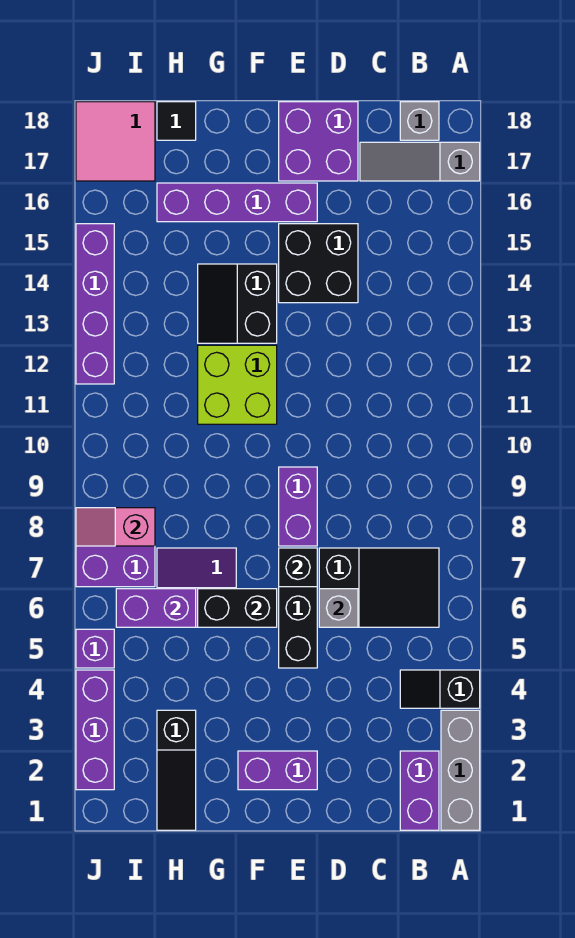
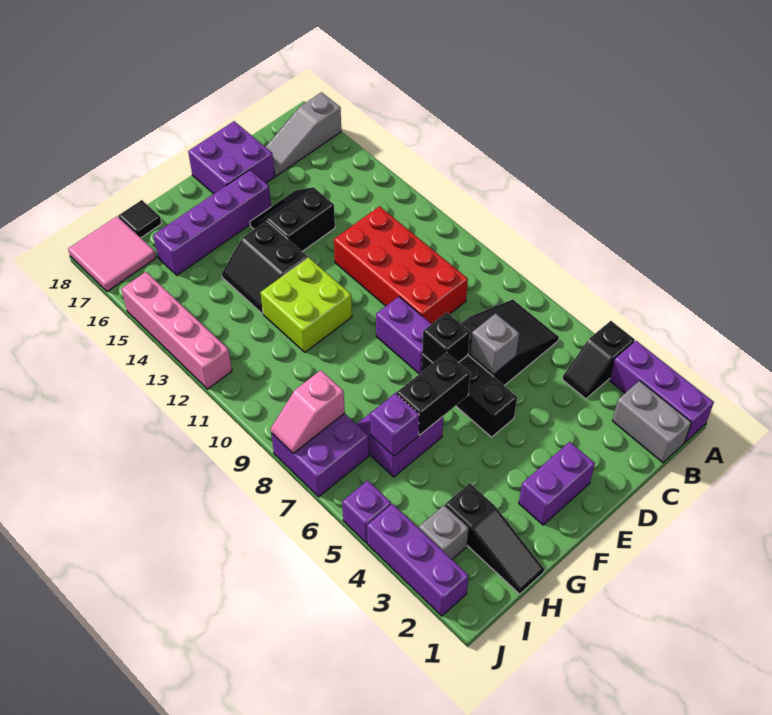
grey brick A1:A3 level 1 -> purple brick A1:A3 level 1
purple brick B1:B2 level 1 -> grey brick B1:B2 level 1
grey brick B18 level 1 -> grey brick I3 level 1
none -> red brick C9:D12 level 1
black brick D14:E15 level 1 -> black slope D14:E15 level 1 top 14
purple brick H6:I6 level 2 -> purple brick H6 level 2
purple brick J12:J15 level 1 -> pink brick J12:J15 level 1

